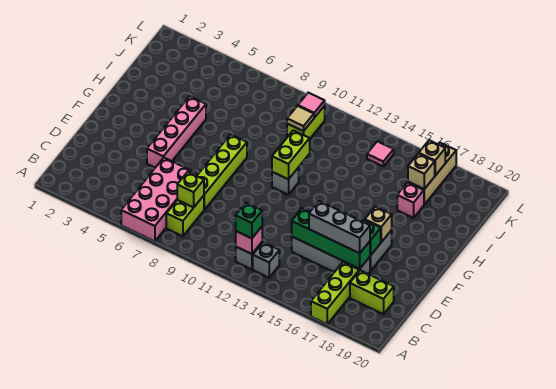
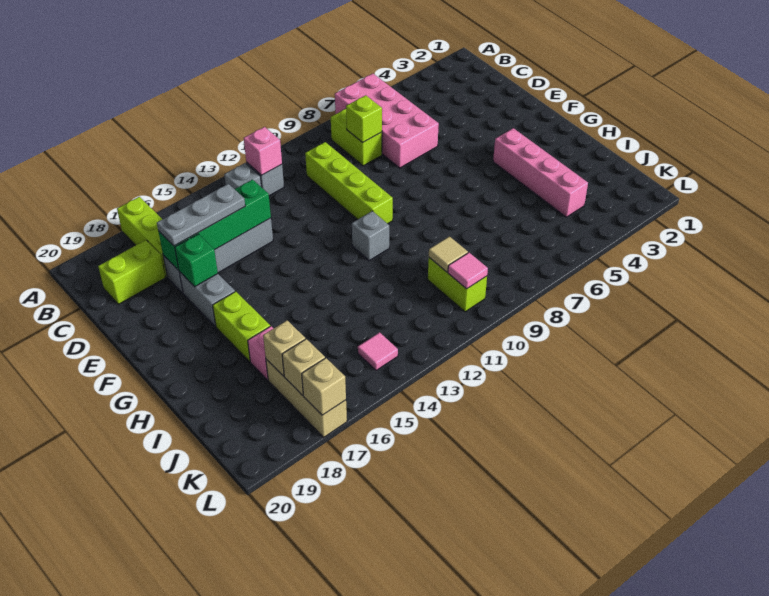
green brick B12 level 3 -> none
lime brick D8:G8 level 1 -> lime brick C10:F10 level 1
grey brick D15:D17 level 3 -> grey plate D15:D17 level 3
pink brick E5:H5 level 1 -> pink brick G4:J4 level 1
tan brick F17 level 2 -> tan brick L17 level 2
lime brick G11:H11 level 2 -> lime brick G17:H17 level 1

